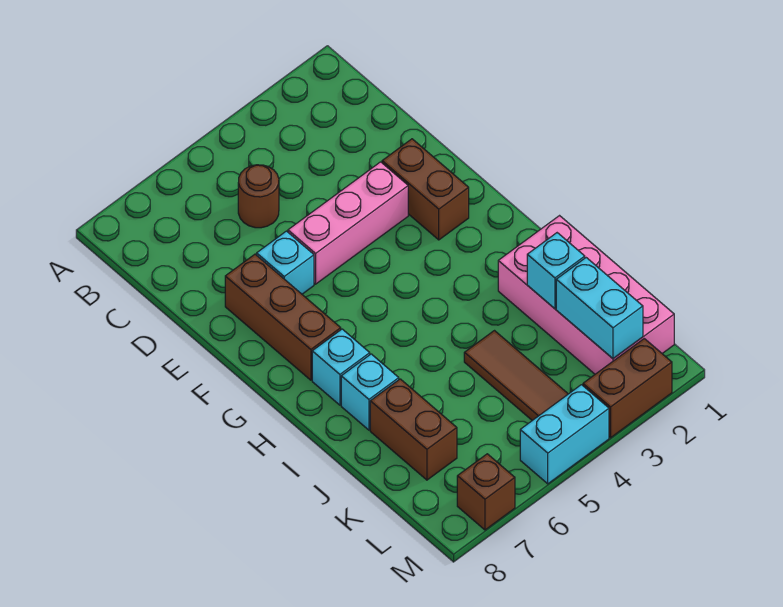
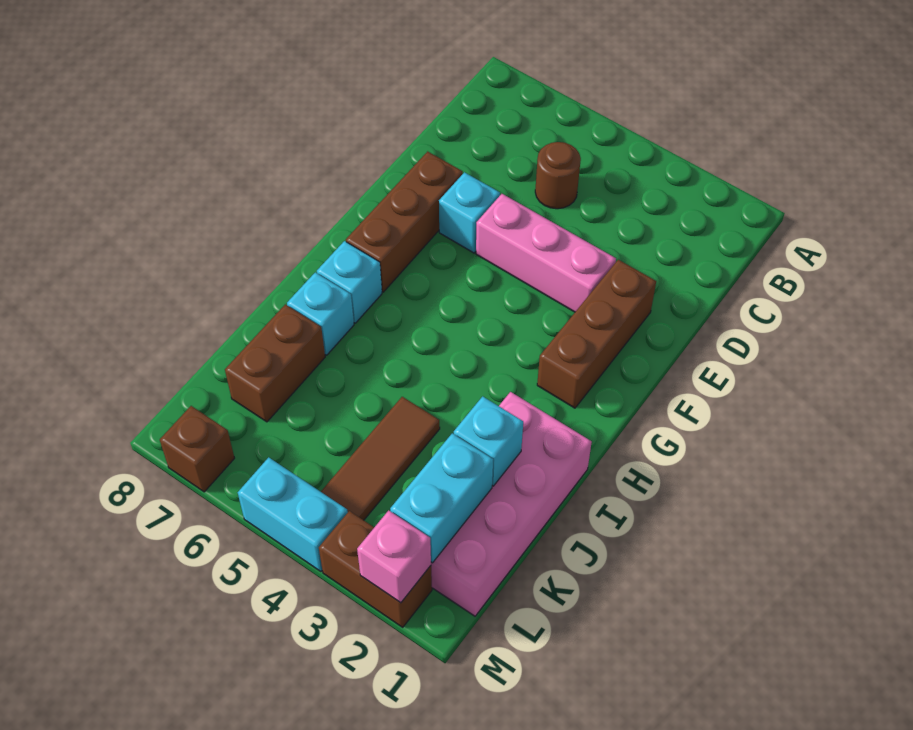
brown brick E2:F2 level 1 -> brown brick E2:G2 level 1
none -> pink brick M2 level 2

